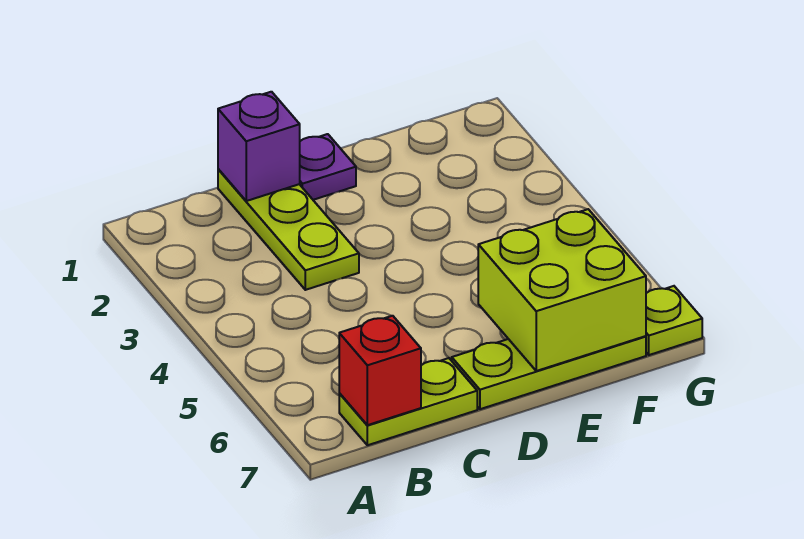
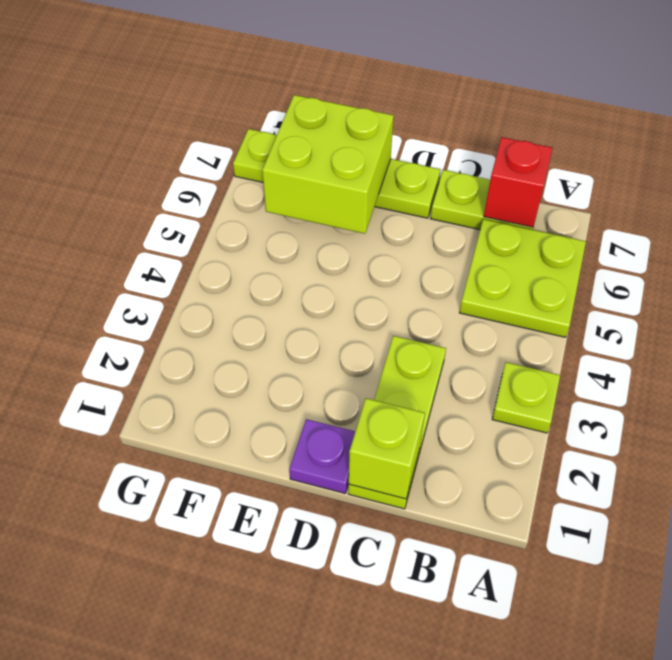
none -> lime plate A3 level 1
none -> lime plate A5:B6 level 1
purple brick C1 level 2 -> lime brick C1 level 2

